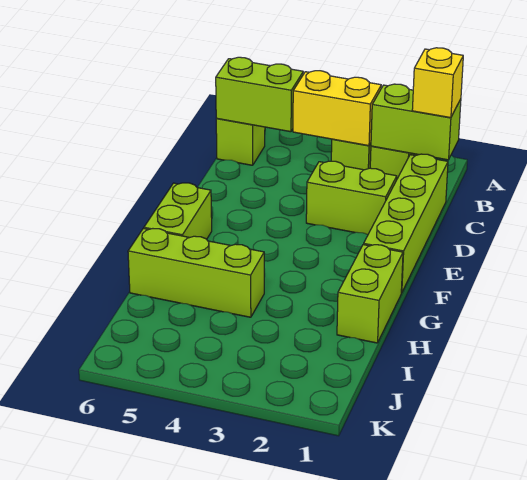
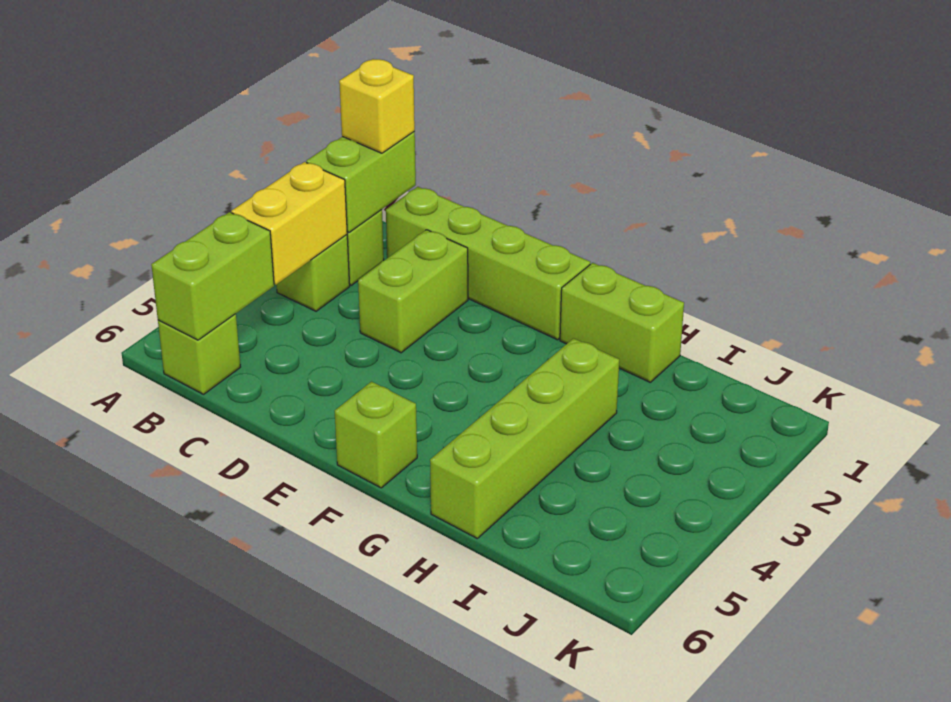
lime brick F6:G6 level 1 -> lime brick F6 level 1
lime brick H4:H6 level 1 -> lime brick H3:H6 level 1

